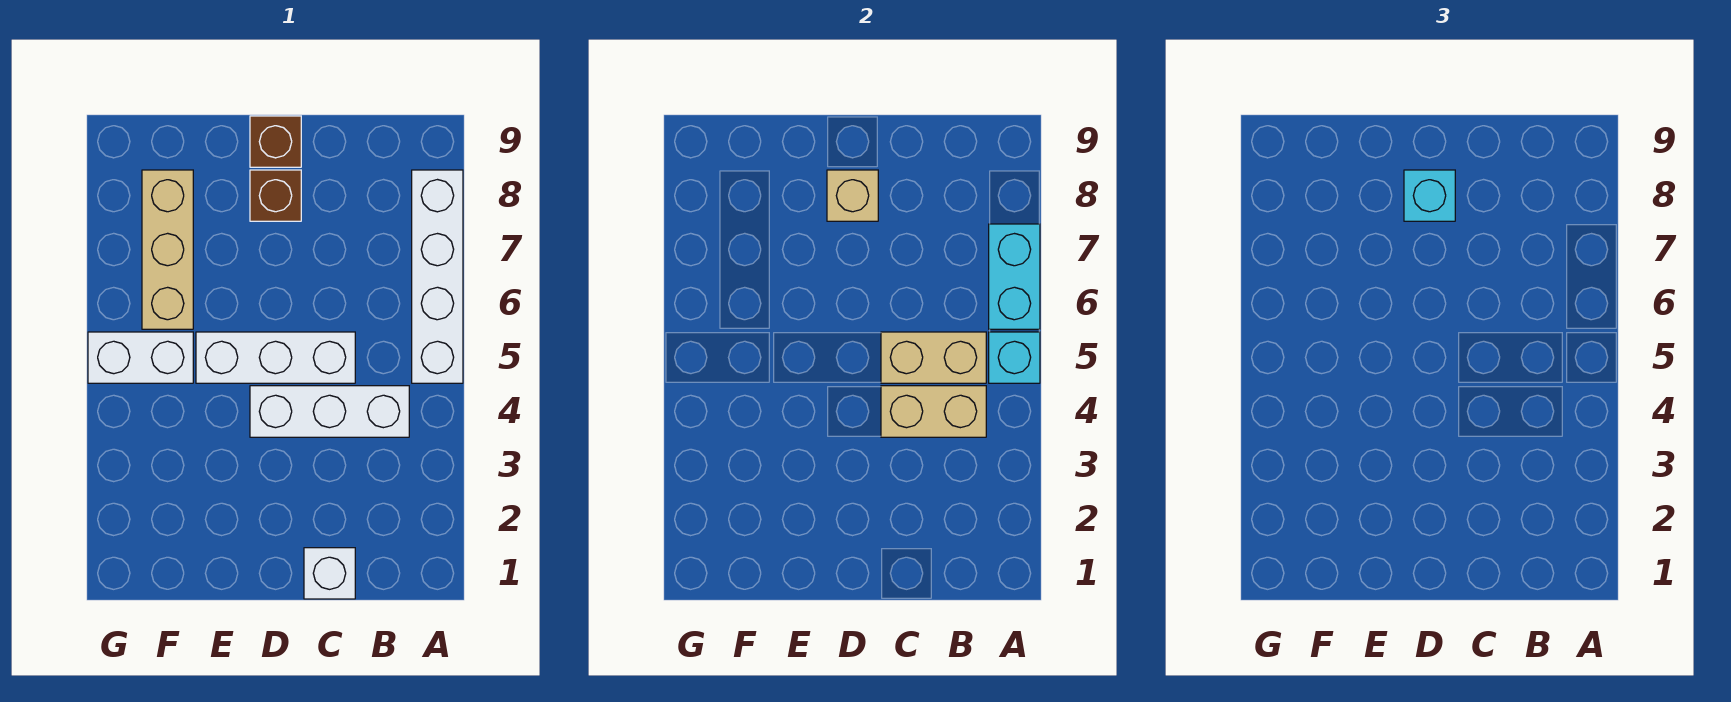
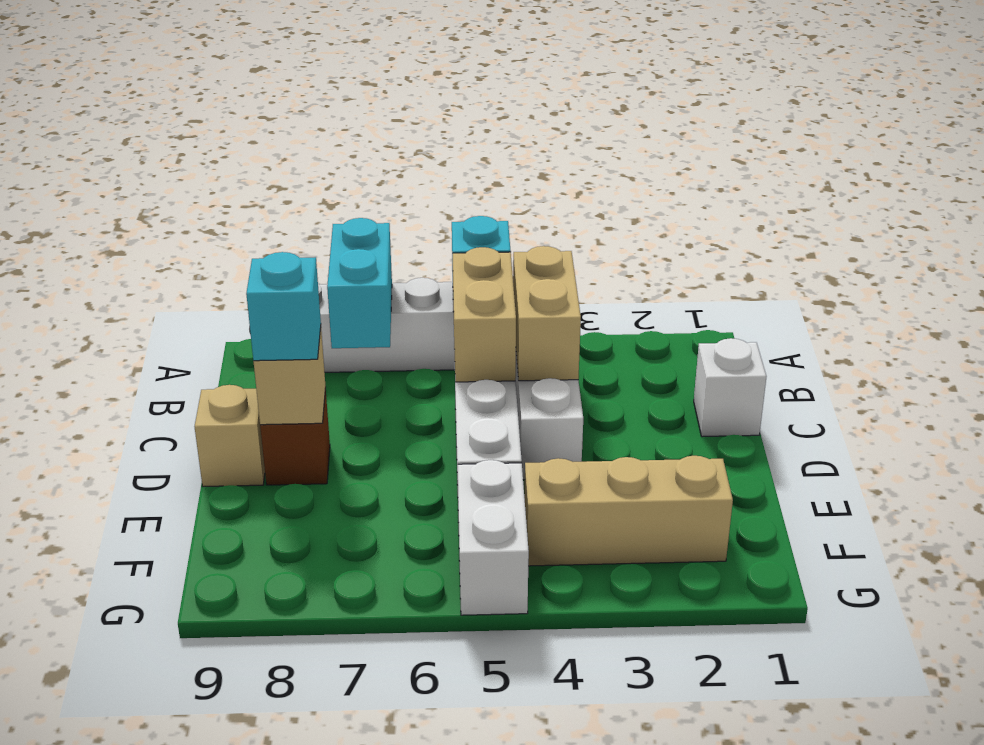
cyan brick A6:A7 level 2 -> cyan brick A7:B7 level 2
brown brick D9 level 1 -> tan brick D9 level 1
tan brick F6:F8 level 1 -> tan brick F2:F4 level 1

